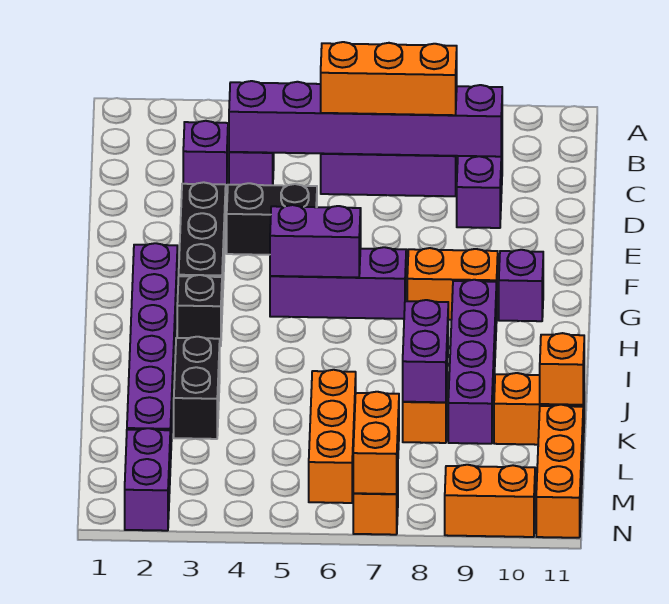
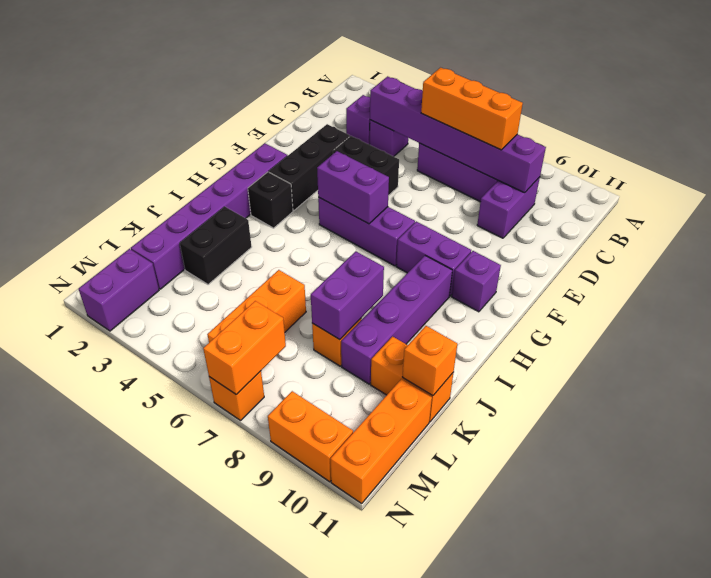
orange brick G8:G9 level 1 -> purple brick G8:G9 level 1

